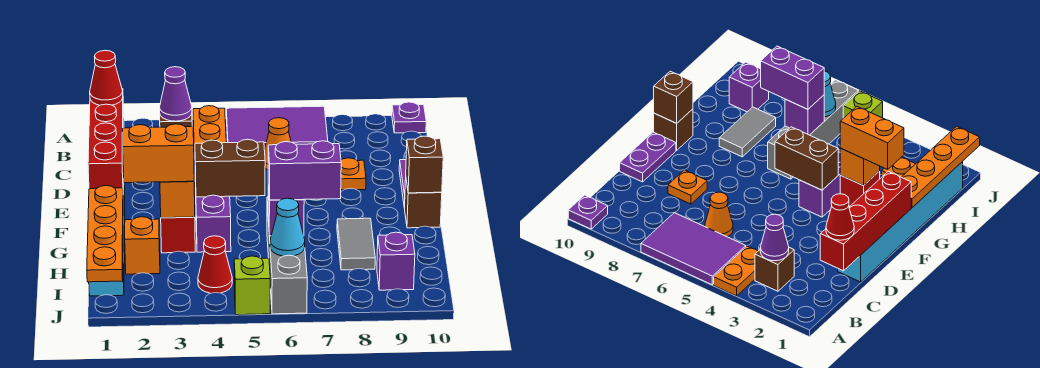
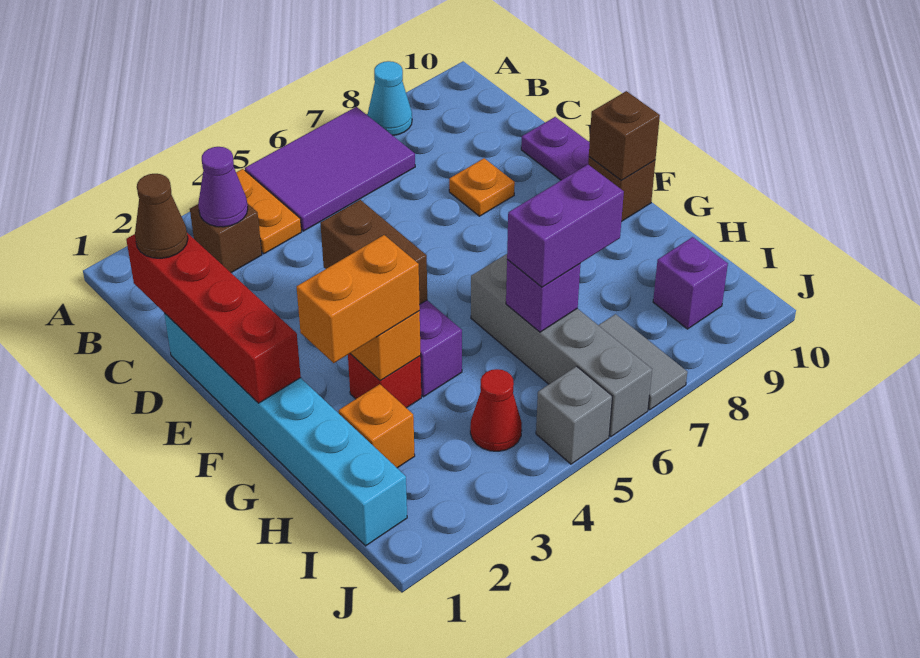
purple plate A10 level 1 -> none
red cone C1 level 3 -> brown cone C1 level 3
orange cone C6 level 1 -> none
brown brick F4:F5 level 2 -> brown brick E4:F4 level 2
orange plate G1:J1 level 2 -> none
grey tile G8:H8 level 1 -> grey tile I7:J7 level 1
cyan cone I6 level 2 -> cyan cone A8 level 1
lime brick J5 level 1 -> grey brick J5 level 1

